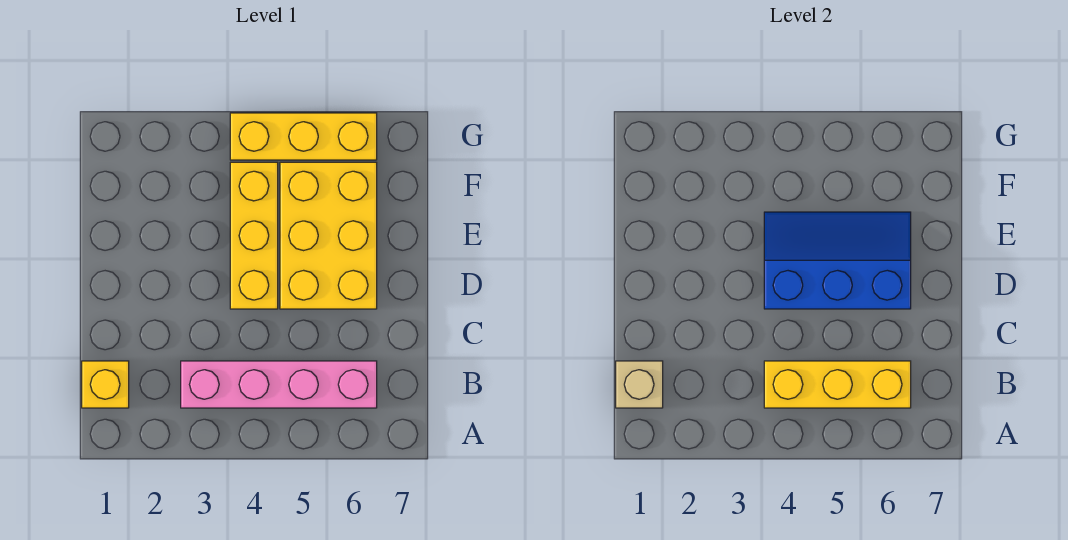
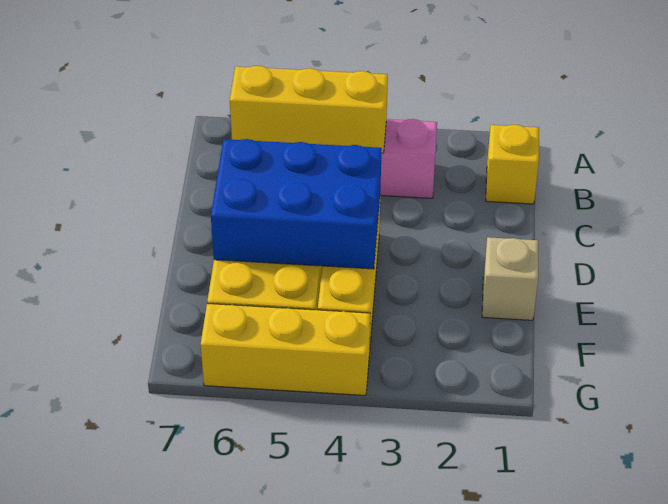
tan brick B1 level 2 -> tan brick E1 level 1
blue slope D4:E6 level 2 top D -> blue brick D4:E6 level 2

